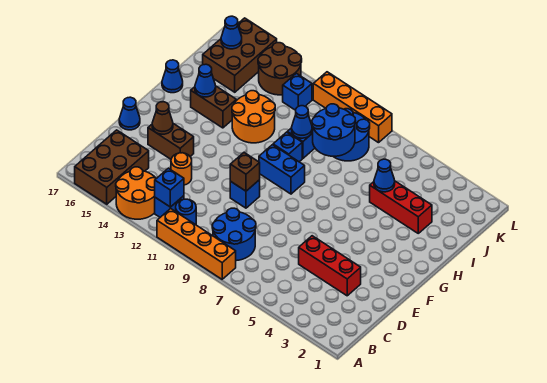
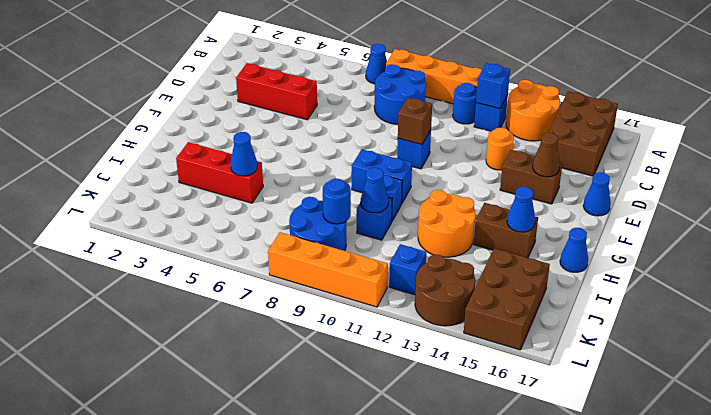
blue round brick I8:J9 level 2 -> blue round brick J9 level 2
blue cone K16 level 2 -> blue cone A7 level 1

